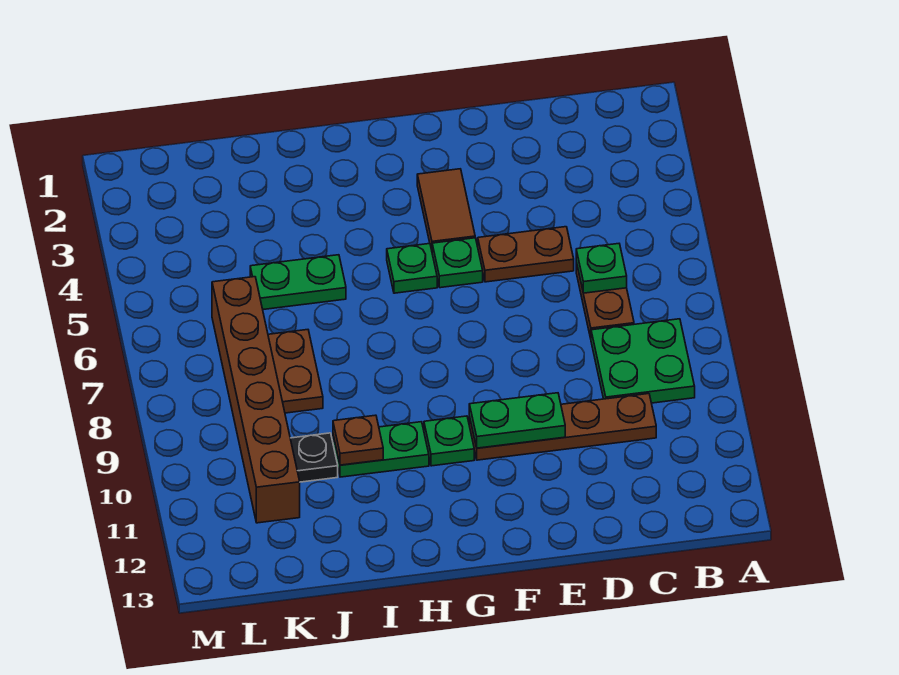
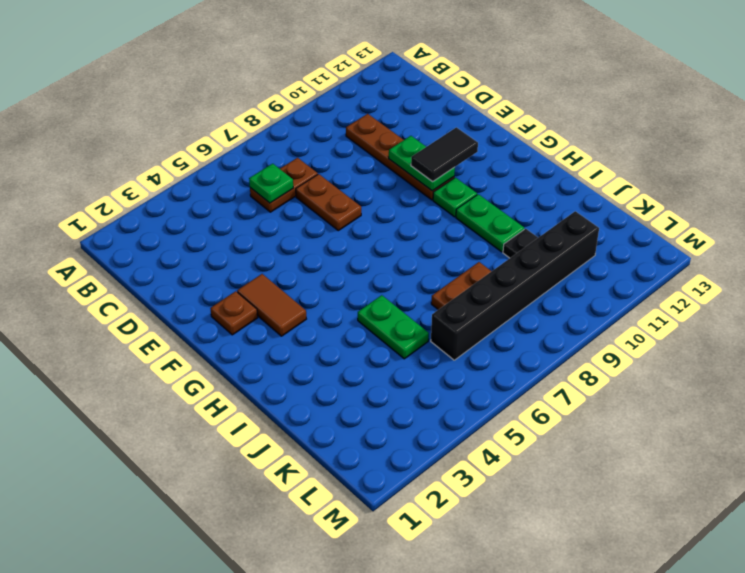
green plate B8:C9 level 1 -> none
brown plate D5:E5 level 1 -> brown plate D7:E7 level 1
brown tile F3:F4 level 1 -> brown tile F3:G3 level 1
green plate F5 level 1 -> none
none -> black tile F10:F11 level 3
green plate G5 level 1 -> none
brown plate I10 level 2 -> brown plate F2 level 1
brown brick K6:K11 level 1 -> black brick K6:K11 level 1

